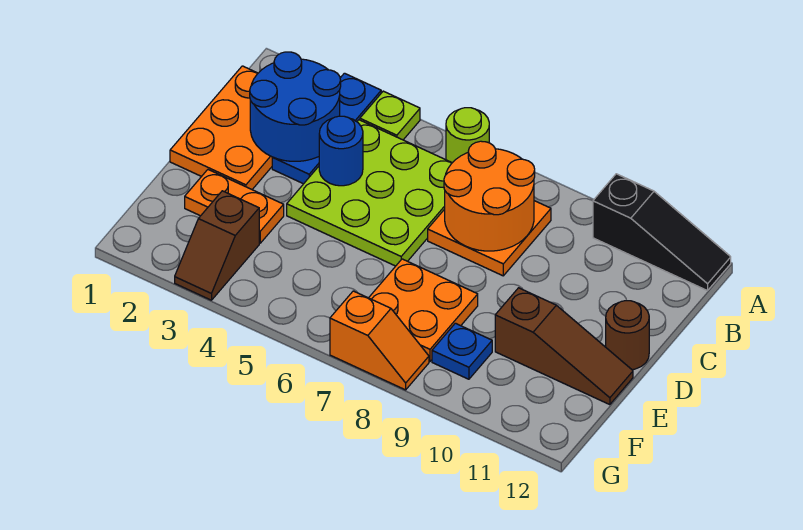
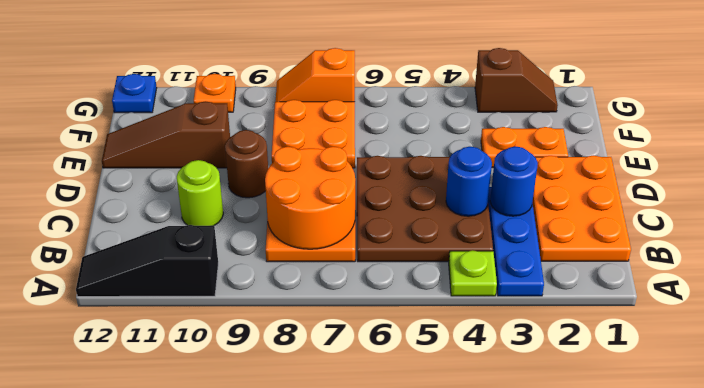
lime round brick A6 level 1 -> lime round brick C10 level 1
blue round brick B2:C3 level 2 -> blue round brick C3 level 2
lime plate B4:D6 level 1 -> brown plate B4:D6 level 1
brown round brick D12 level 1 -> brown round brick D9 level 1
brown slope F3:G3 level 1 top F -> brown slope G2:G3 level 1 top 3
blue plate F9 level 1 -> blue plate G12 level 1
none -> orange plate G10 level 1

